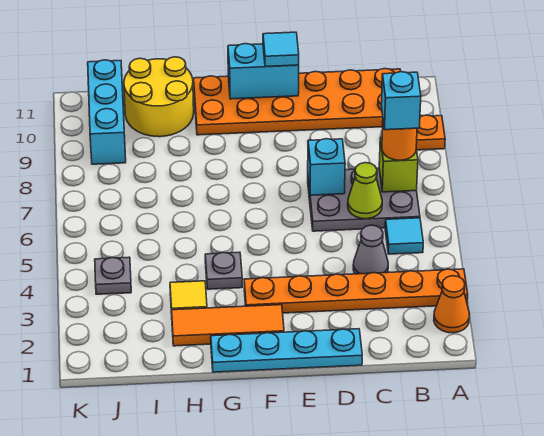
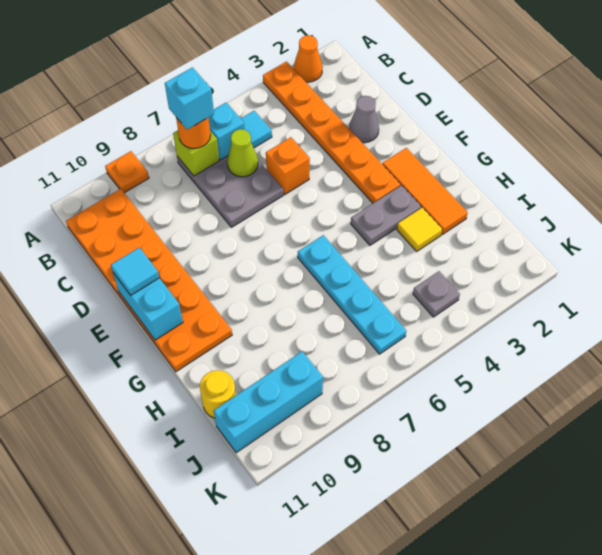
grey cone C4 level 1 -> grey cone D2 level 1
cyan plate D1:G1 level 1 -> cyan plate G6:J6 level 1
none -> orange brick D5 level 1
cyan brick D7 level 2 -> cyan brick B6 level 2
grey plate G4 level 1 -> grey plate G3:G4 level 1
yellow round brick H10:I11 level 1 -> yellow round brick I11 level 1

